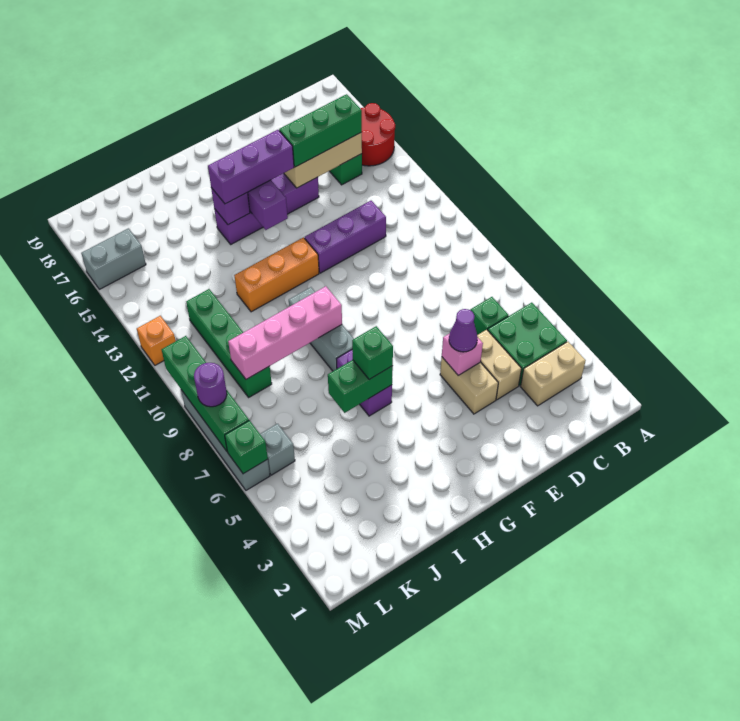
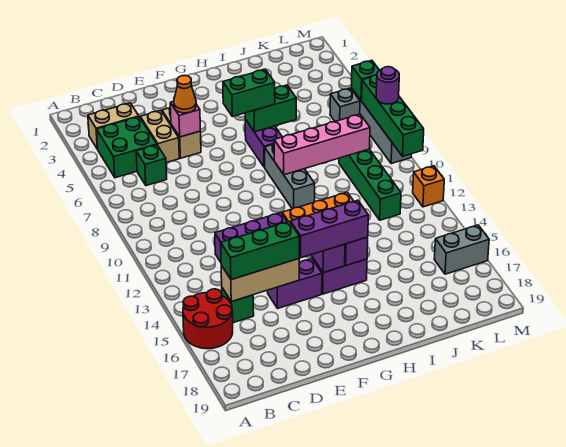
purple cone E5 level 3 -> orange cone E5 level 3
green brick H6 level 3 -> green brick G6:H6 level 3

